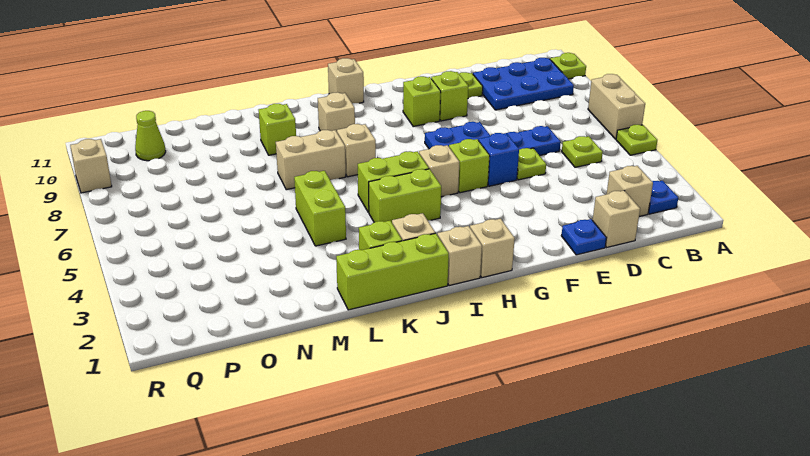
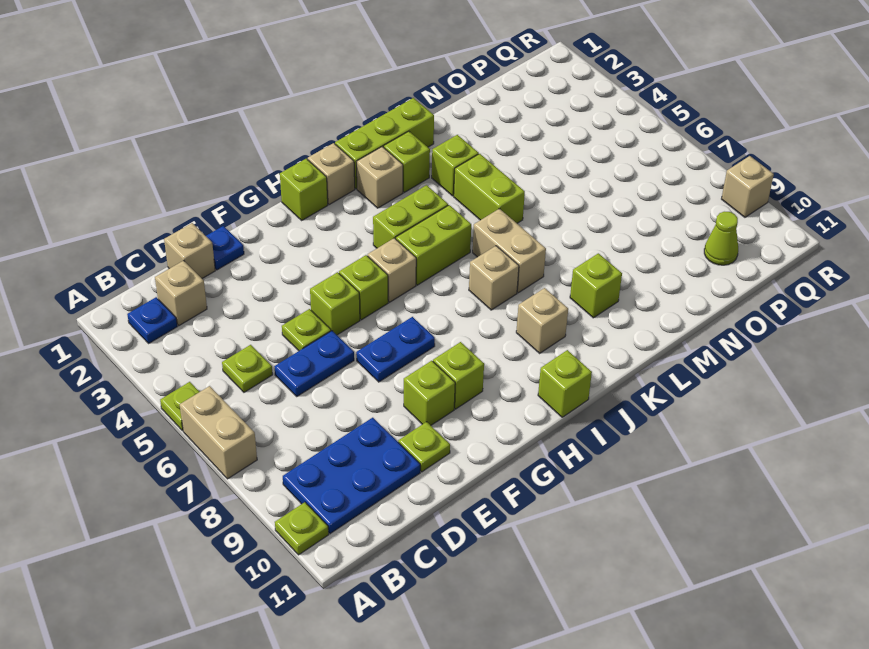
blue brick F5 level 1 -> lime brick F5 level 1
tan brick H1 level 1 -> lime brick H1 level 1
tan brick I11 level 1 -> lime brick I11 level 1
tan brick K7:L7 level 1 -> tan brick K6:K7 level 1
none -> lime brick L3 level 1

